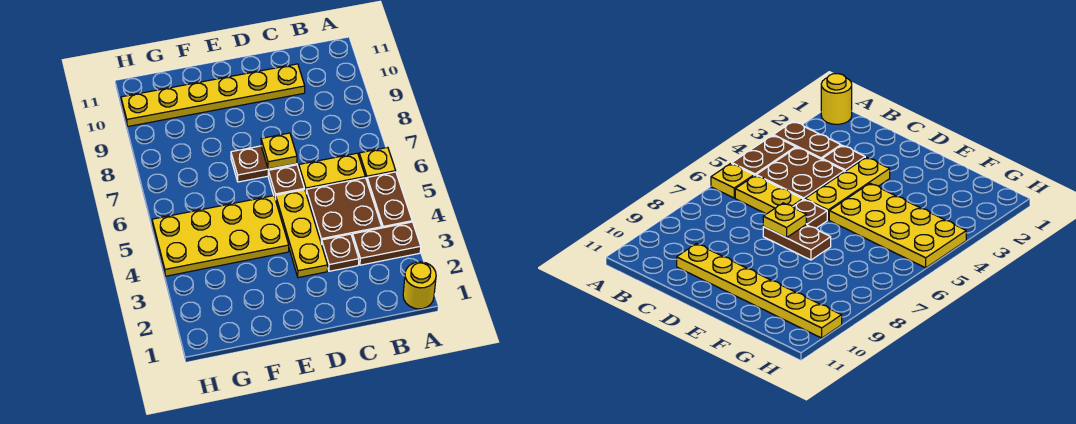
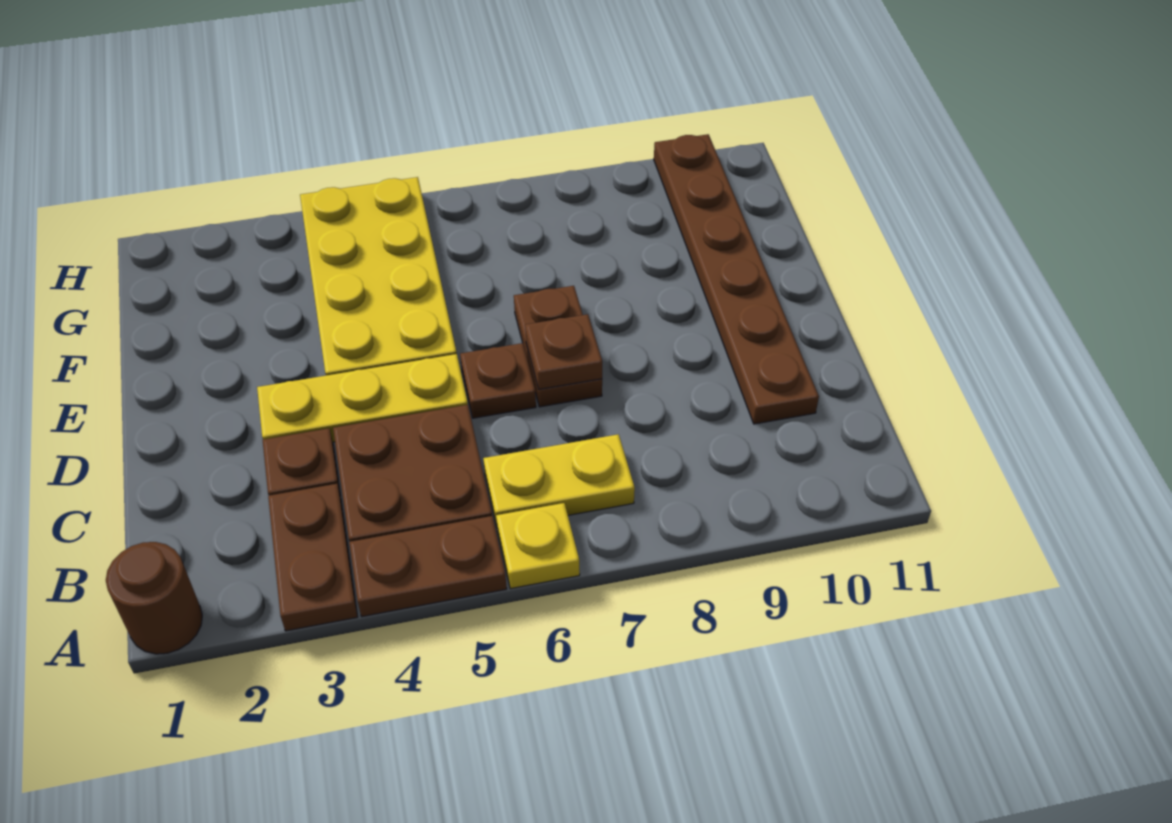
yellow round brick A1 level 1 -> brown round brick A1 level 1
yellow plate B6:C6 level 1 -> yellow plate B6:B7 level 1
yellow plate C10:H10 level 1 -> brown plate C10:H10 level 1
yellow plate D7 level 2 -> brown plate D7 level 2

